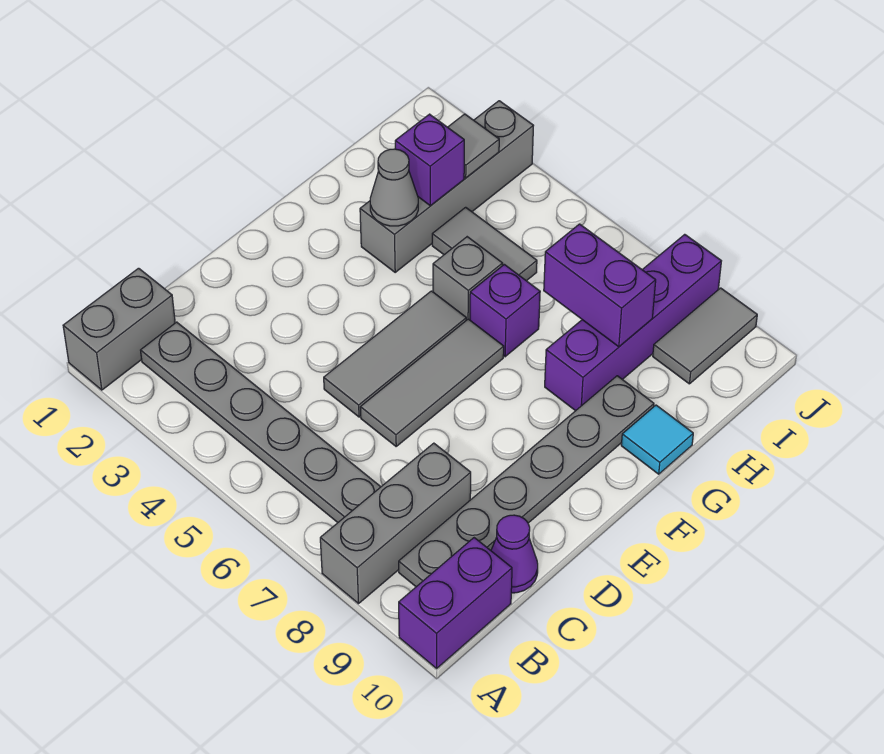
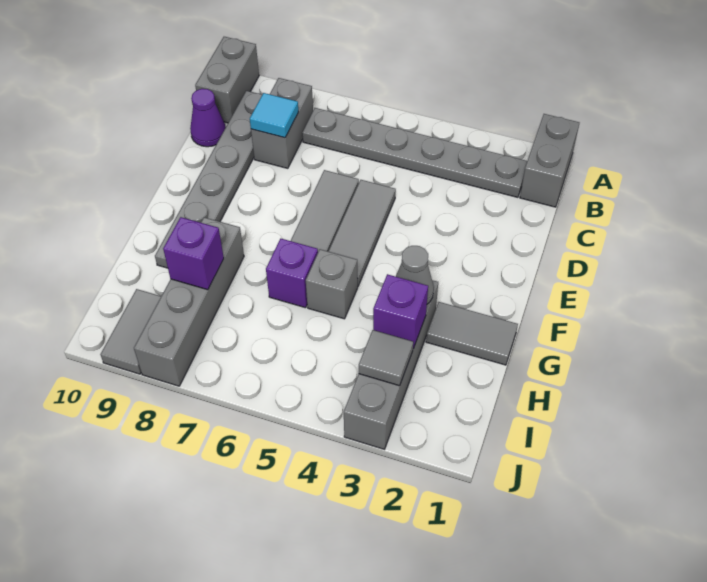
grey brick A8:C8 level 1 -> grey brick B8:C8 level 1
purple brick A10:B10 level 1 -> grey brick A10:B10 level 1
purple brick G8:J8 level 1 -> grey brick G8:J8 level 1
cyan tile G10 level 1 -> cyan tile C8 level 2
grey tile H4:H5 level 1 -> grey tile G1:G2 level 1
purple brick H7:H8 level 2 -> purple brick H8 level 2

